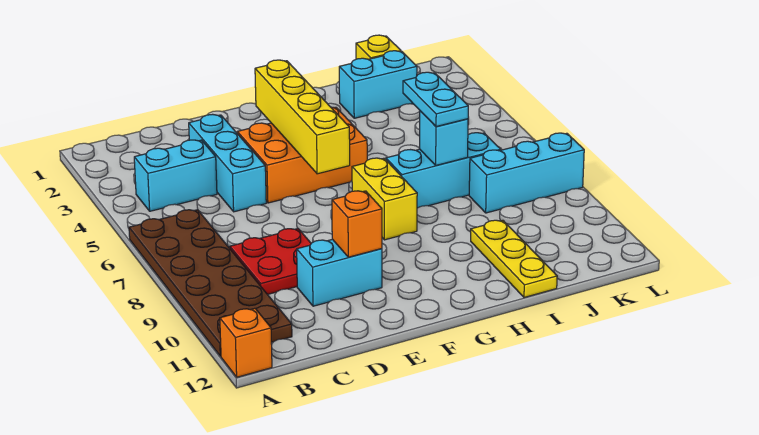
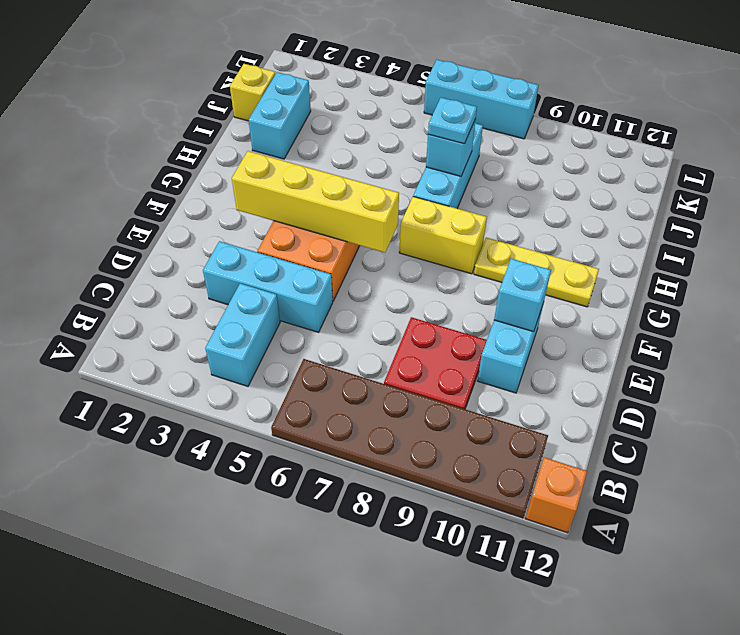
orange brick E10 level 2 -> cyan brick E10 level 2
cyan plate I6:I7 level 3 -> cyan plate I7 level 3
yellow plate I10:I12 level 1 -> yellow plate G9:G11 level 1
cyan brick J8:L8 level 1 -> cyan brick L6:L8 level 1

